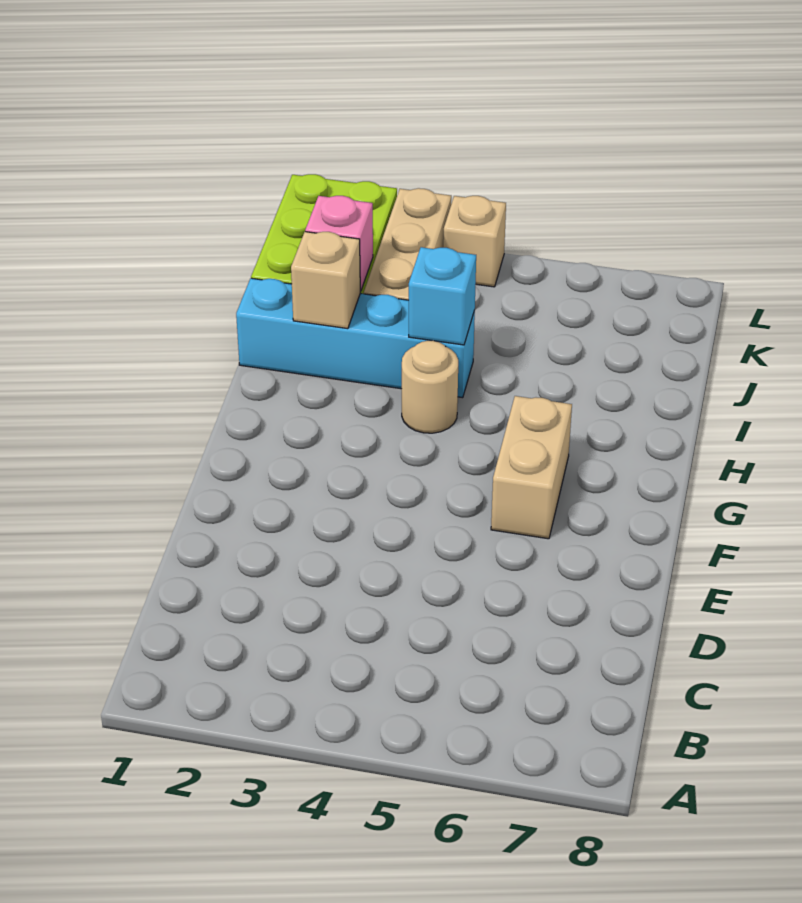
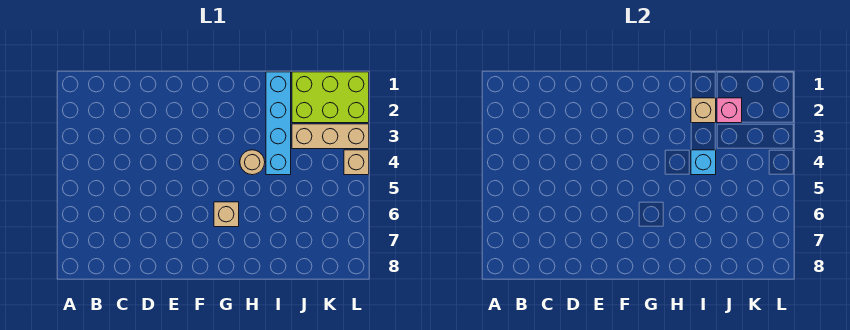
tan brick F6:G6 level 1 -> tan brick G6 level 1

